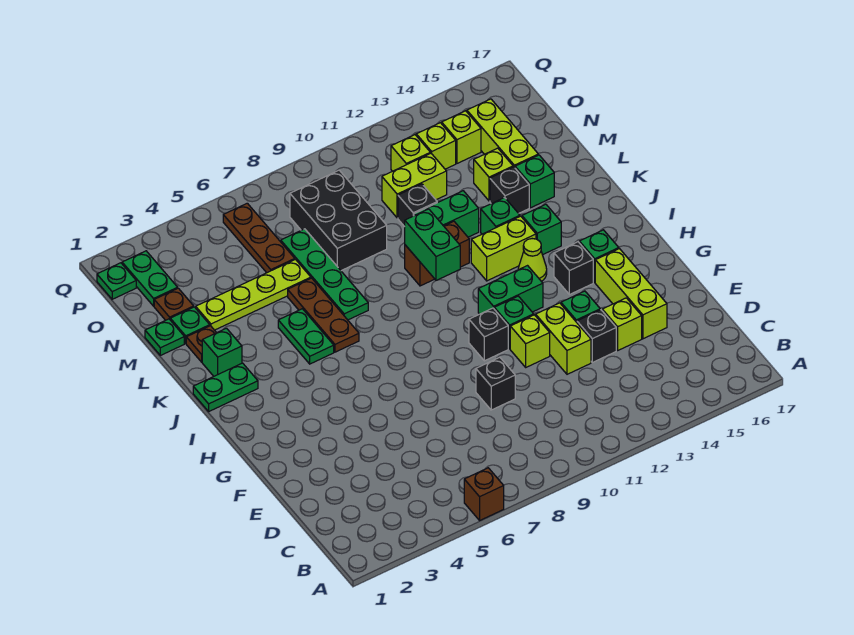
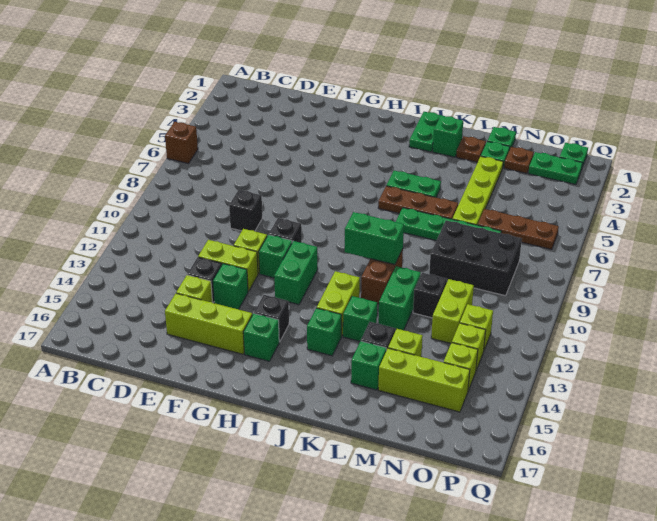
lime cone I13 level 1 -> none

